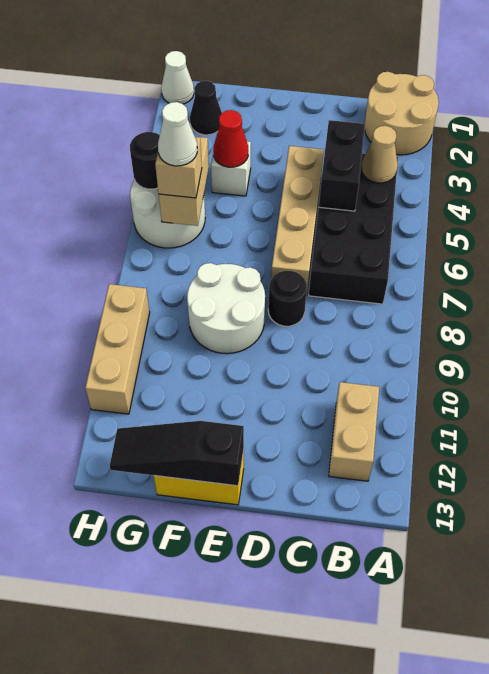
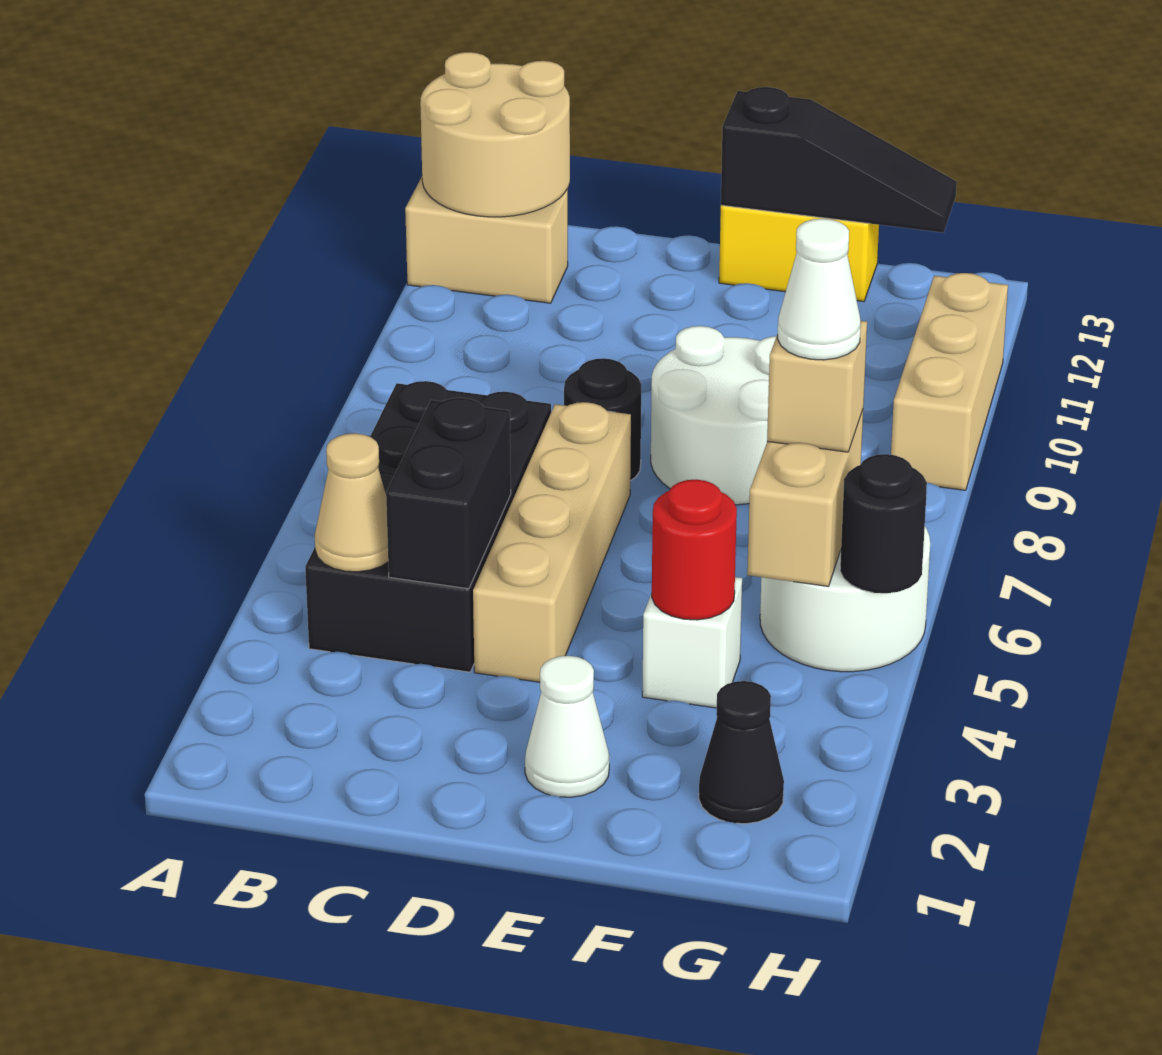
tan round brick A1:B2 level 1 -> tan round brick A12:B13 level 2
tan brick B11:B12 level 1 -> tan brick A12:B12 level 1
red cone F4 level 2 -> red round brick F4 level 2
white cone H1 level 1 -> white cone E2 level 1

